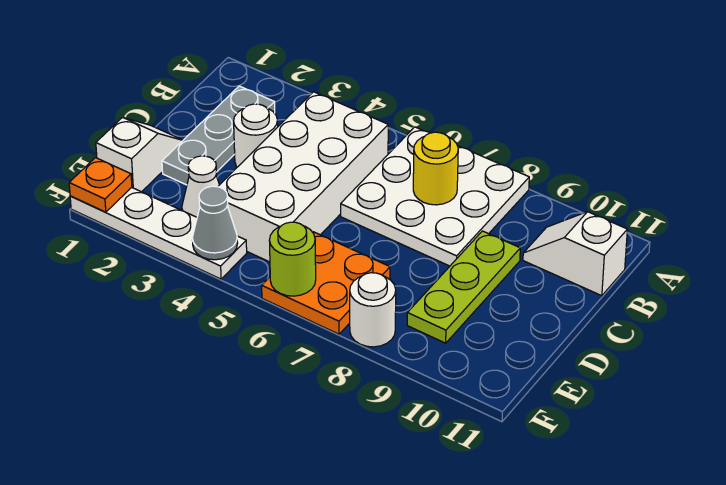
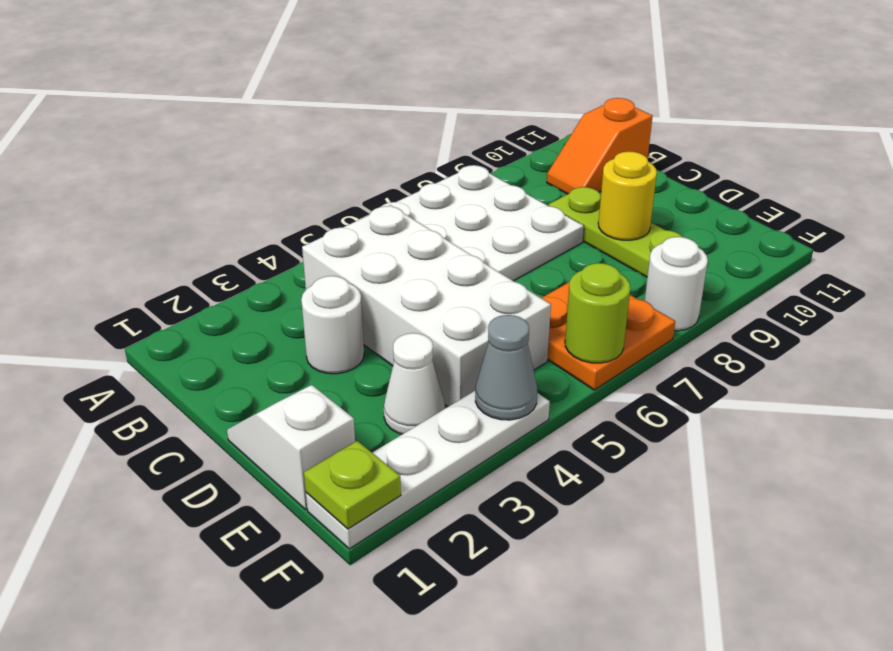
grey plate B2:D2 level 1 -> none
yellow round brick B7 level 2 -> yellow round brick D9 level 2
white slope B10:B11 level 1 top 11 -> orange slope B10:B11 level 1 top 11
orange plate F1 level 2 -> lime plate F1 level 2

